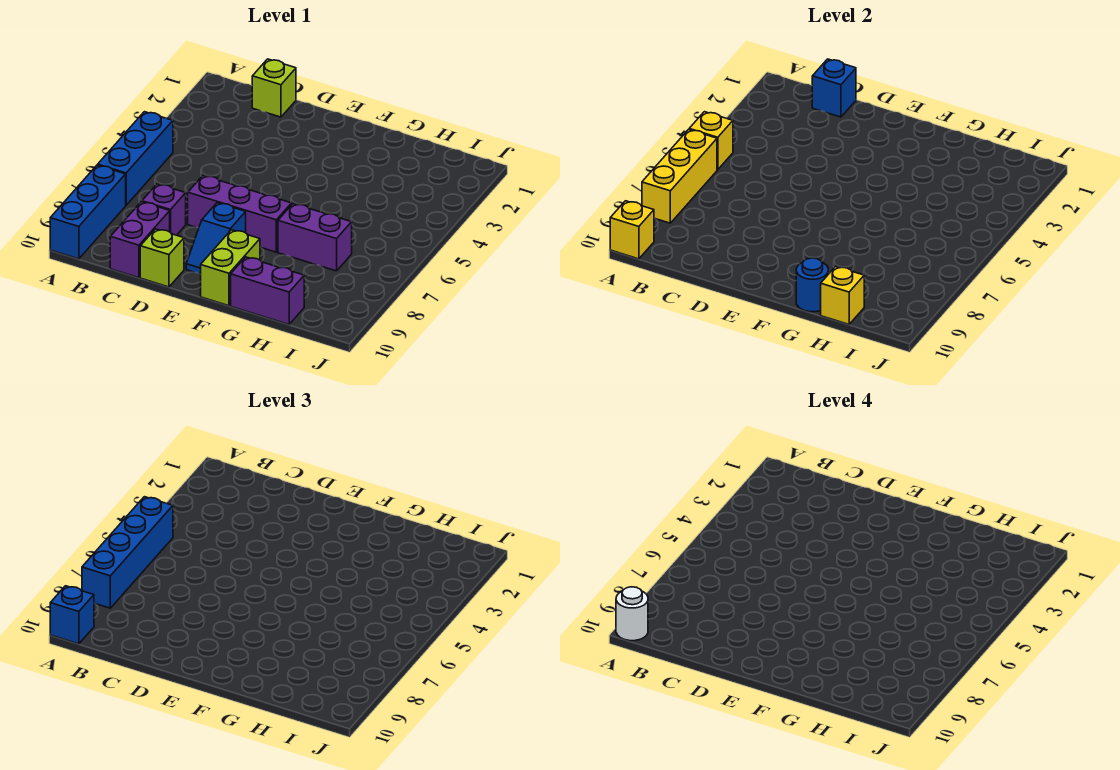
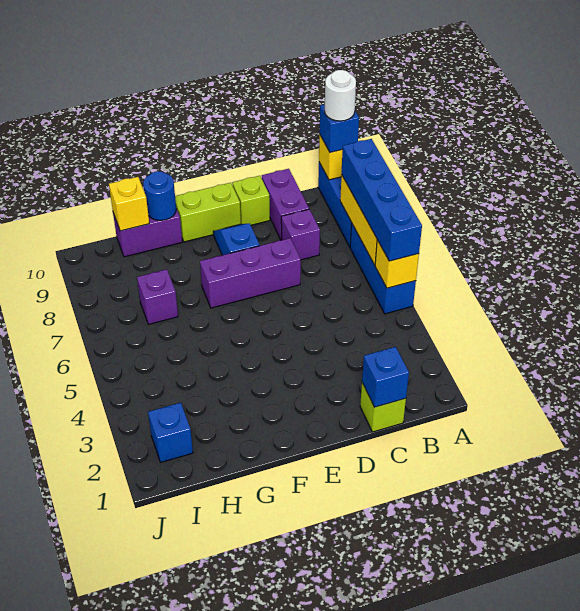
lime brick F9:F10 level 1 -> lime brick E10:F10 level 1
purple brick G7:H7 level 1 -> purple brick H7 level 1
none -> blue brick I2 level 1

